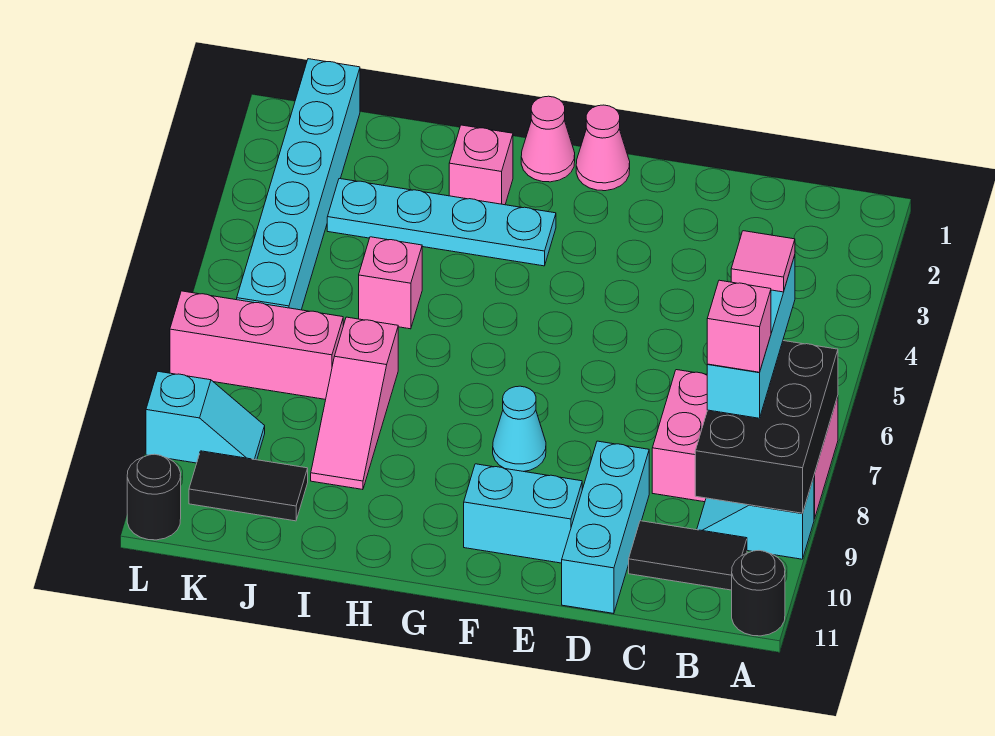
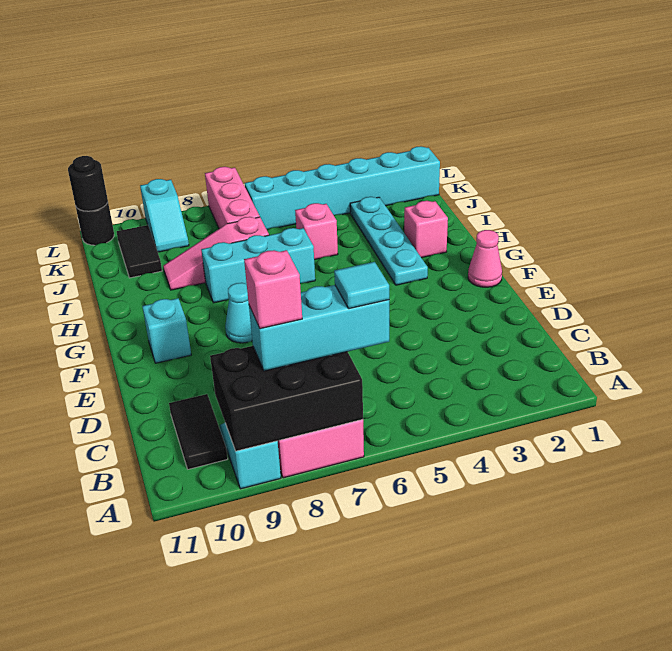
black round brick A11 level 1 -> black round brick L11 level 2
pink tile B6 level 4 -> cyan tile B6 level 4
cyan brick D9:D11 level 1 -> cyan brick H6:H8 level 1
cyan brick E10:F10 level 1 -> cyan brick F10 level 1
pink cone G1 level 1 -> none

